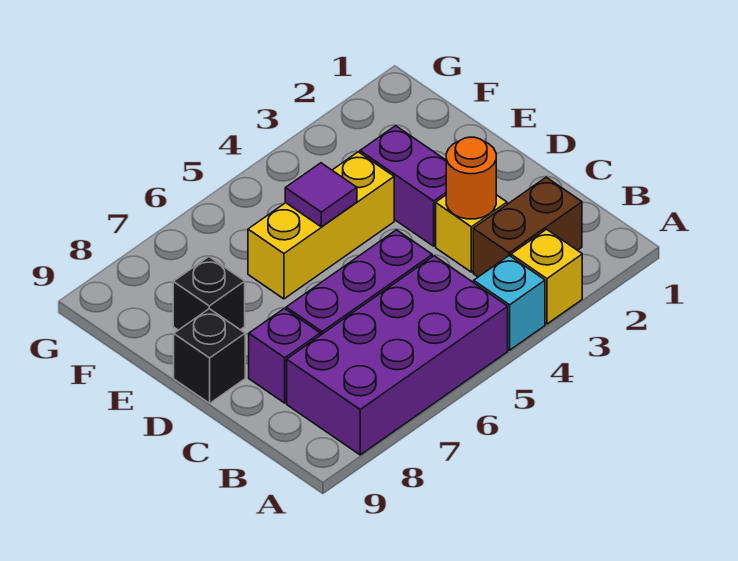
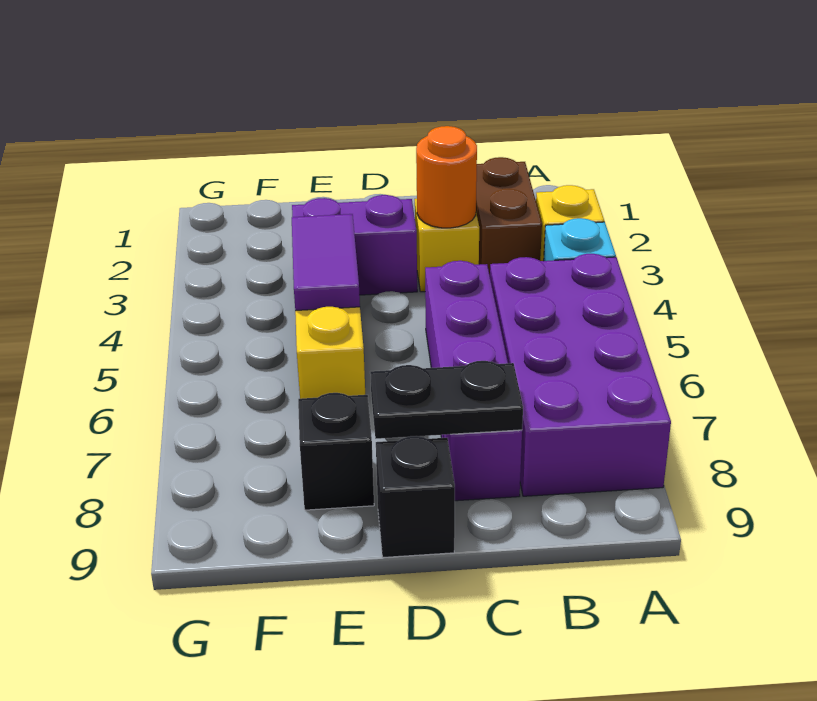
none -> black plate C8:D8 level 2
purple tile E5 level 2 -> purple tile E4:E5 level 2

